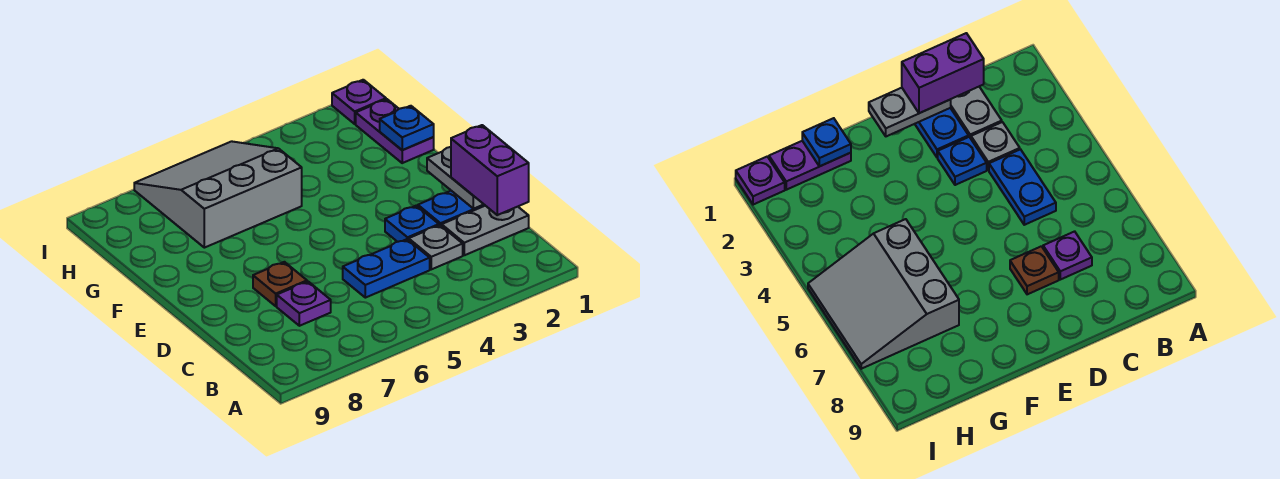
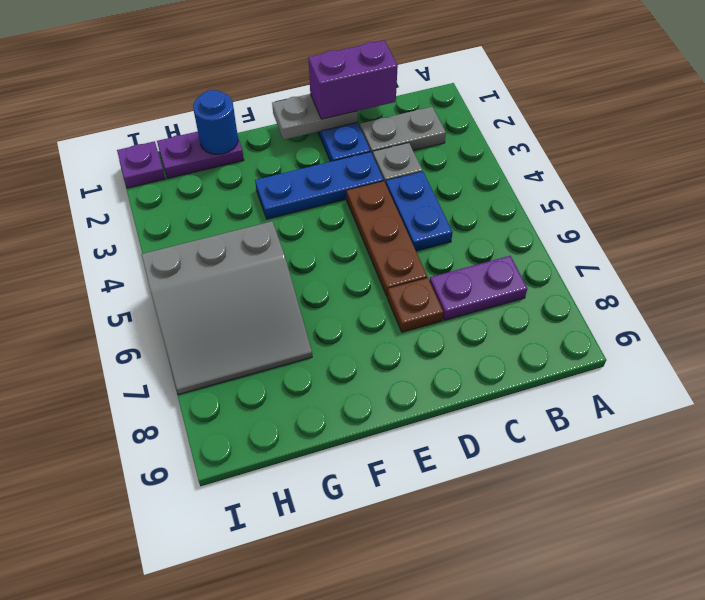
grey plate C1:C2 level 1 -> grey plate B2:C2 level 1
purple plate C7 level 1 -> purple plate B7:C7 level 1
blue plate D3 level 1 -> blue plate D3:F3 level 1
none -> brown plate D4:D6 level 1
blue plate G1 level 2 -> blue round brick G1 level 2
grey slope G5:I7 level 1 top G -> grey slope G5:I7 level 1 top 5

